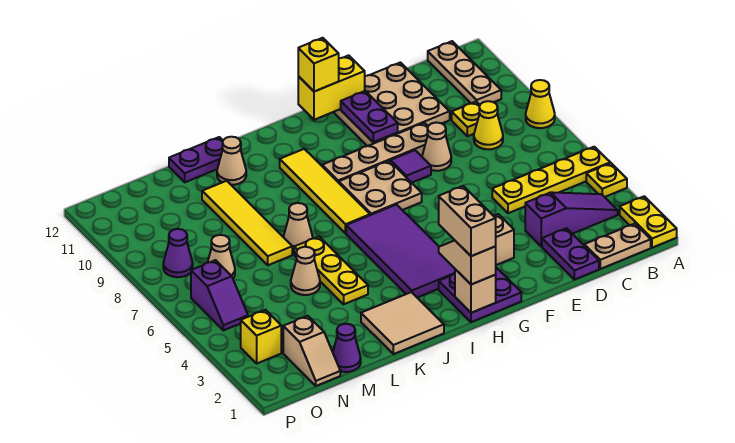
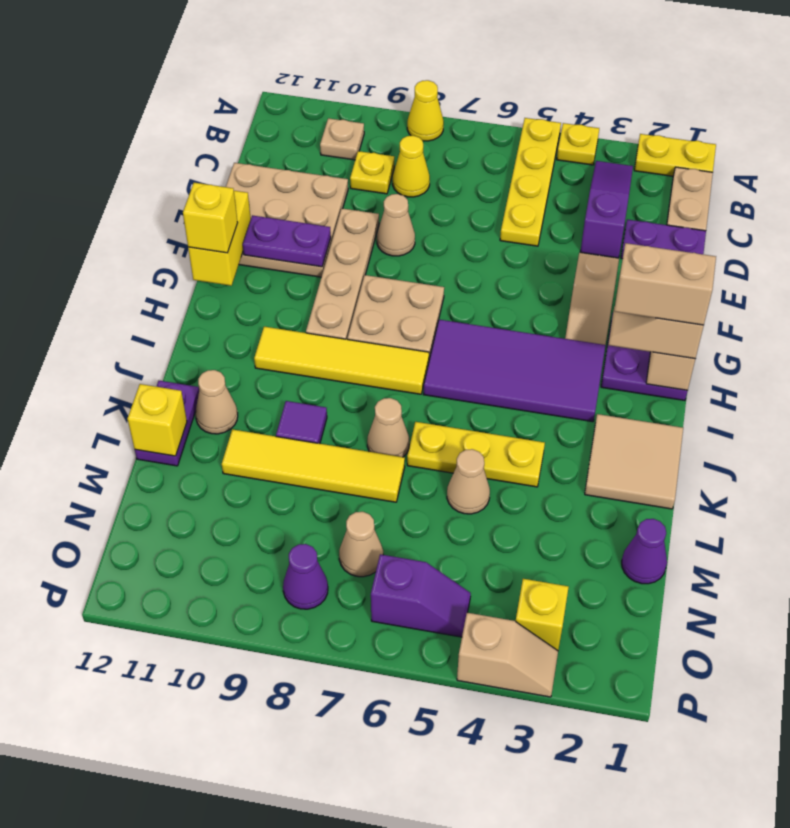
tan plate B10:B12 level 1 -> tan plate B10 level 1
purple tile F8 level 1 -> purple tile K9 level 1
none -> yellow brick L12 level 2
tan slope N1:N2 level 1 top 2 -> tan slope P3:P4 level 1 top 4

